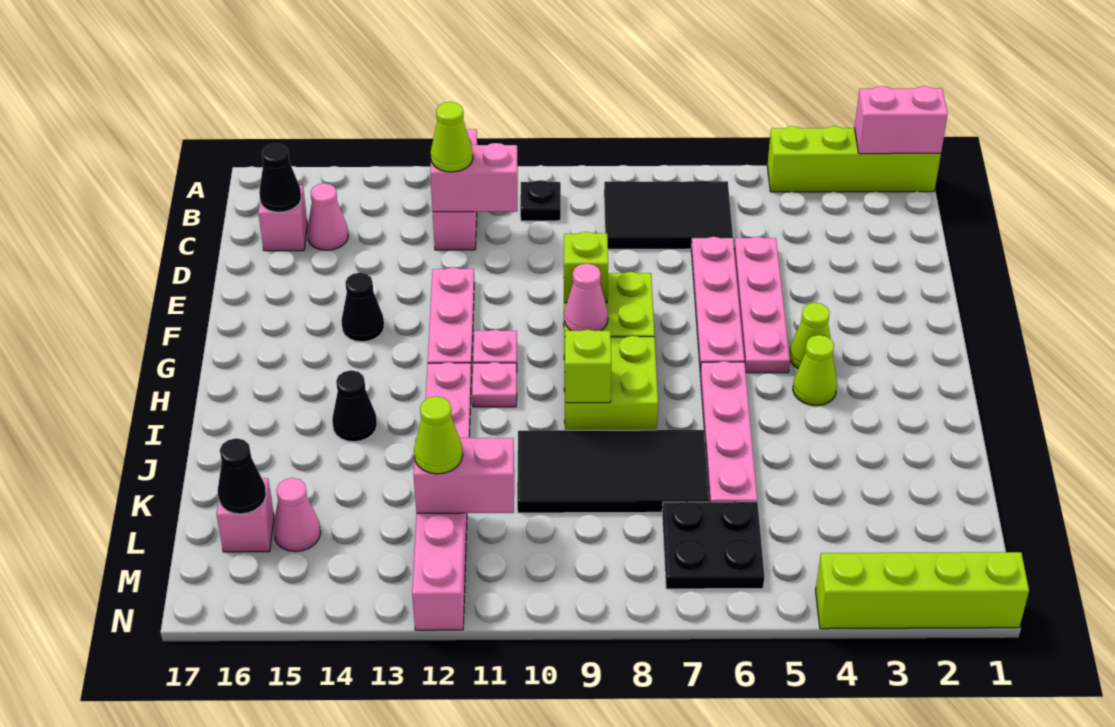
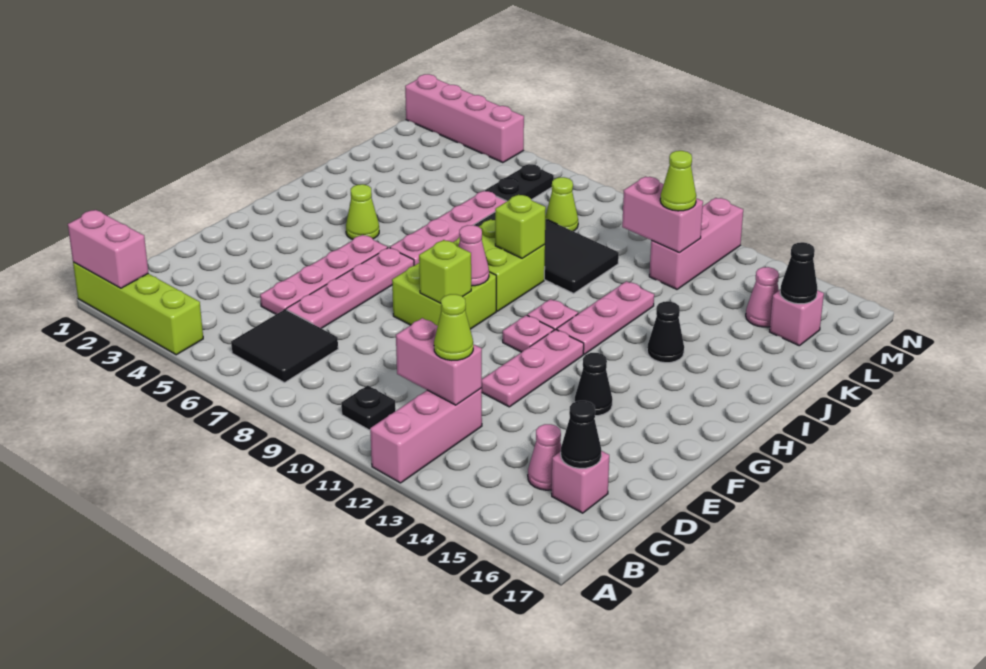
black tile B6:C8 level 1 -> black tile B6:C7 level 1
lime cone G4 level 1 -> lime cone L8 level 1
black plate L6:M7 level 1 -> black plate L6:M6 level 1
lime brick N1:N4 level 1 -> pink brick N1:N4 level 1

